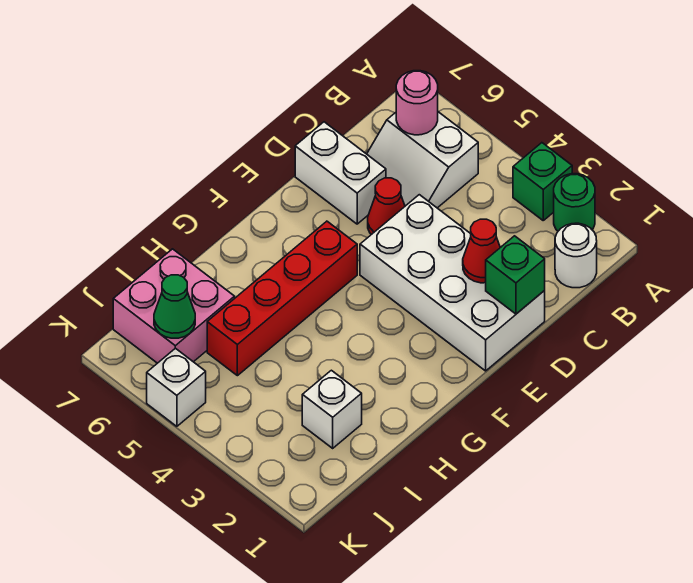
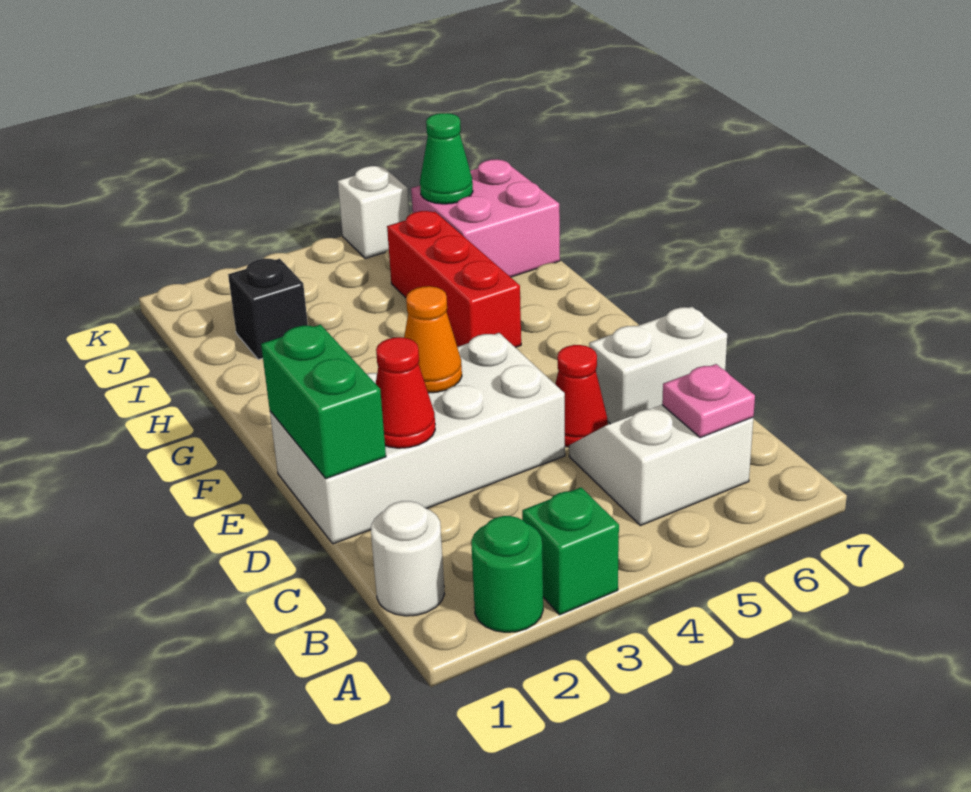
pink round brick B6 level 2 -> pink plate B6 level 2
green brick D1 level 2 -> green brick D1:E1 level 2
none -> orange cone E3 level 2
red brick F5:I5 level 1 -> red brick G5:I5 level 1
white brick I2 level 1 -> black brick I2 level 1

